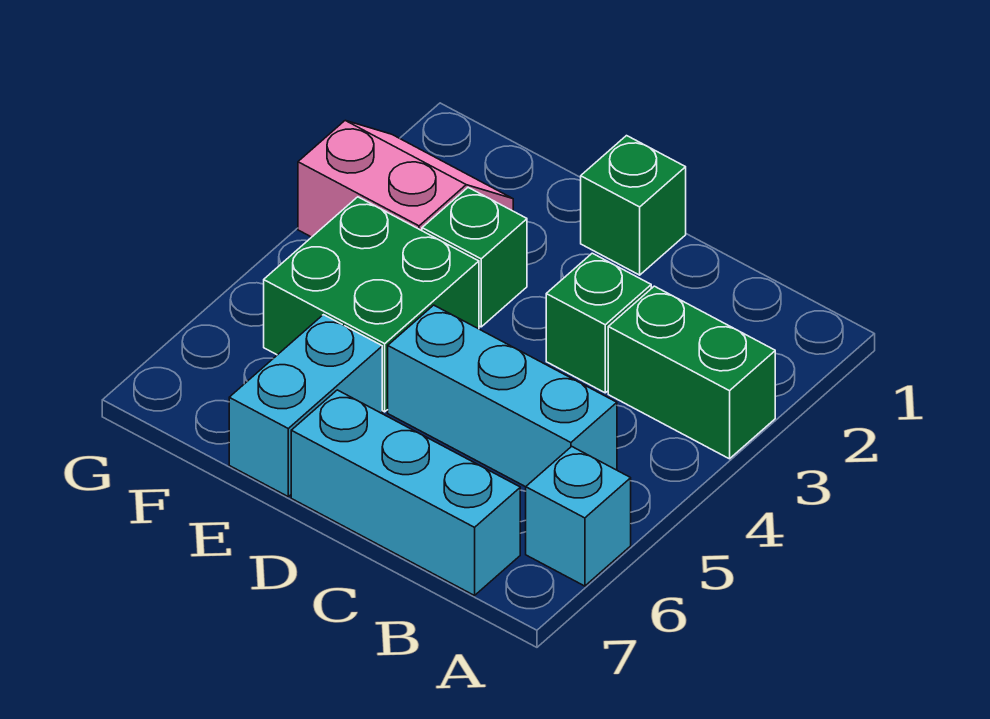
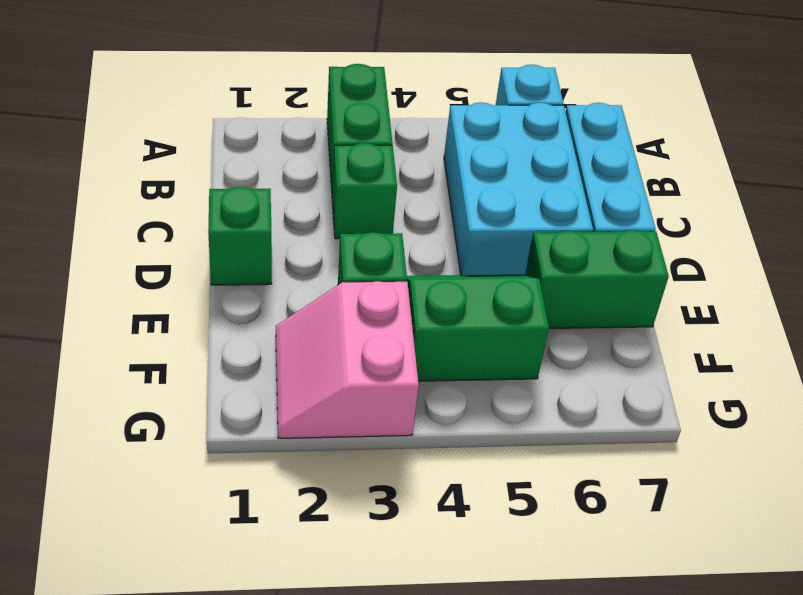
cyan brick B5:D5 level 1 -> cyan brick B5:D6 level 1
green brick E4:F5 level 1 -> green slope E4:F5 level 1 top F
cyan brick E6:E7 level 1 -> green brick E6:E7 level 1

